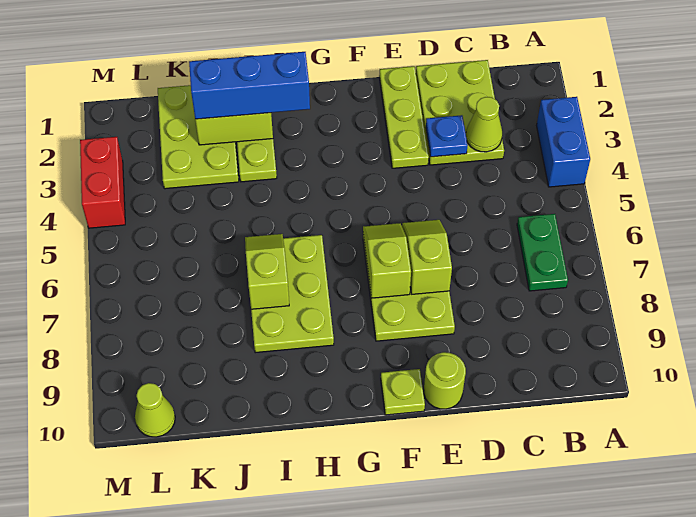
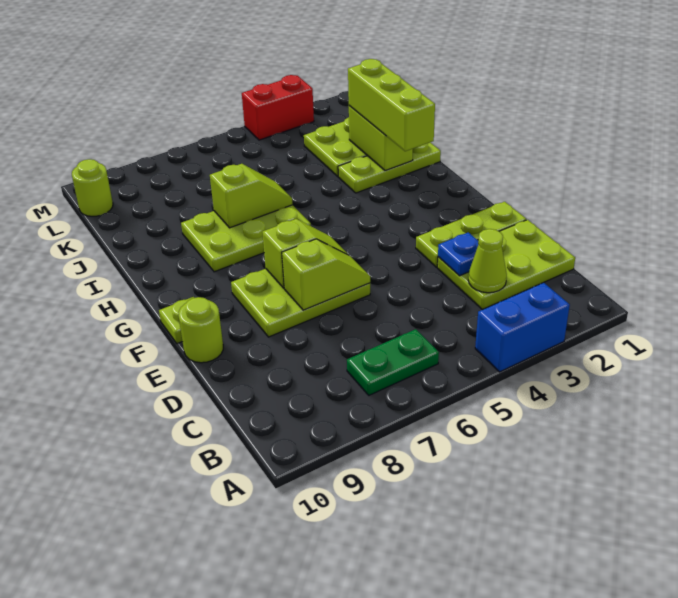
blue brick H2:J2 level 3 -> lime brick H2:J2 level 3
lime cone L10 level 1 -> lime round brick L10 level 1

